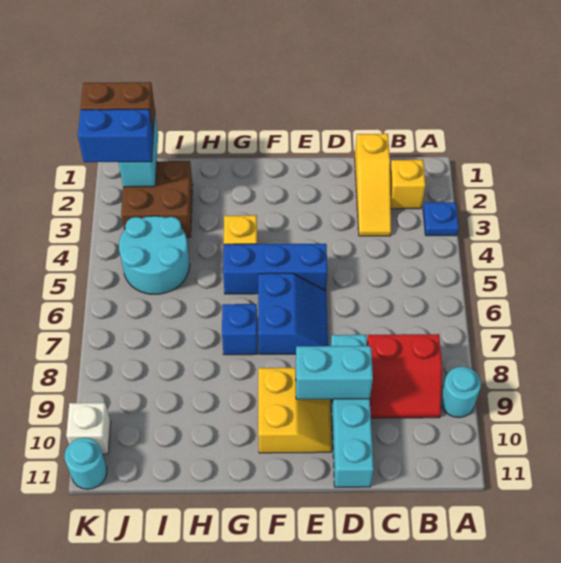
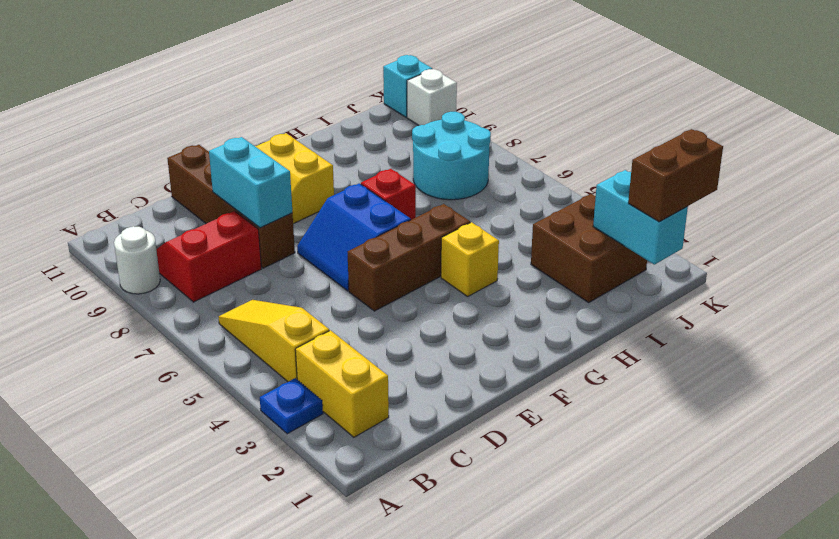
cyan round brick A9 level 1 -> white round brick A9 level 1
yellow brick B2 level 1 -> yellow brick B2:B3 level 1
yellow slope C1:C3 level 1 top 1 -> yellow slope B4:B6 level 1 top 4
cyan brick D8:D11 level 1 -> brown brick D8:D11 level 1
cyan brick D9:E9 level 2 -> cyan brick D8:D9 level 2
blue brick E5:G5 level 1 -> brown brick E5:G5 level 1
blue brick G7 level 1 -> red brick G7 level 1
cyan round brick I4:J5 level 1 -> cyan round brick I7:J8 level 1
blue brick J2:K2 level 3 -> none
cyan round brick K11 level 1 -> cyan brick K11 level 1

